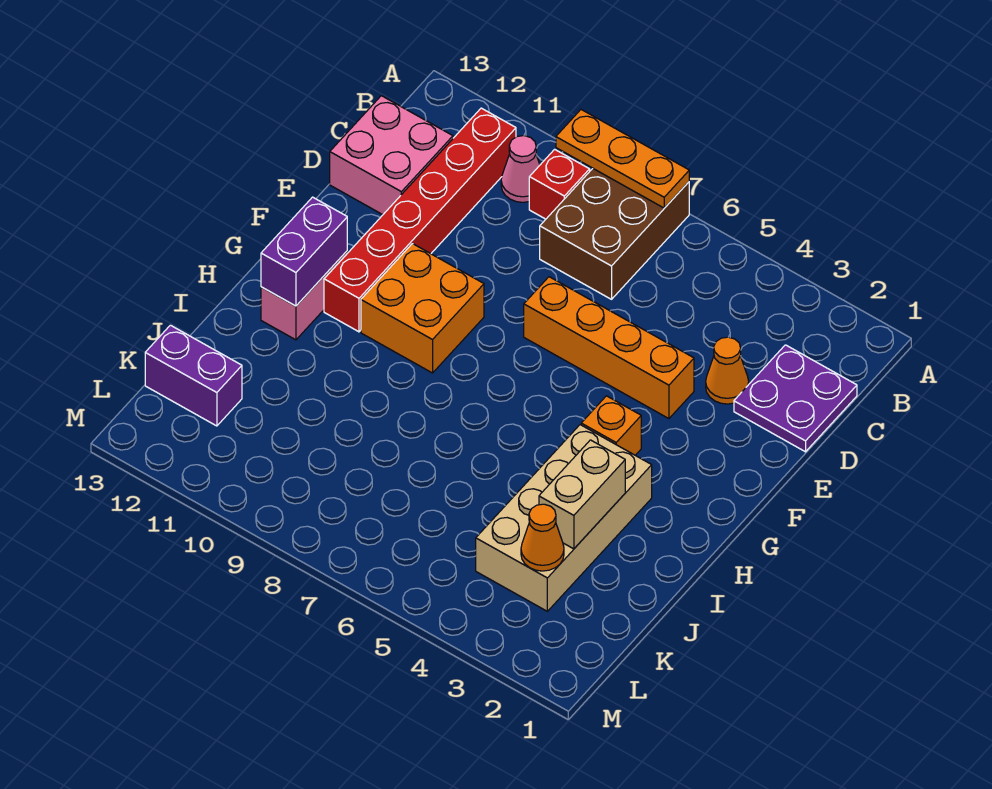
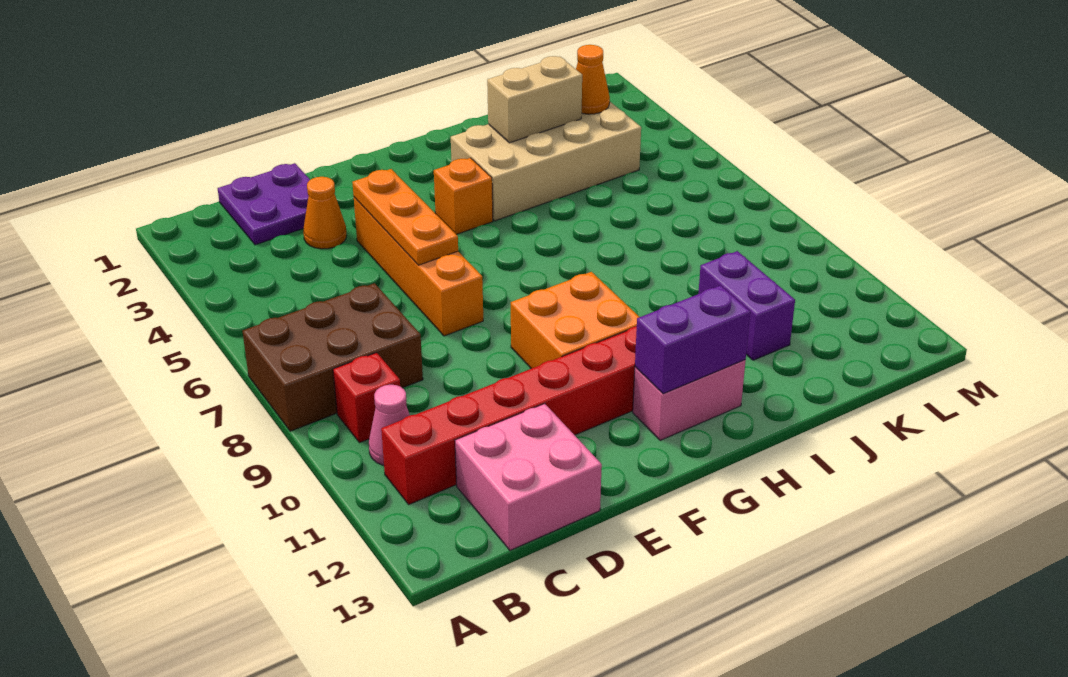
orange plate A7:A9 level 2 -> orange plate E4:E6 level 2
purple brick K12:K13 level 1 -> purple brick J10:J11 level 1

